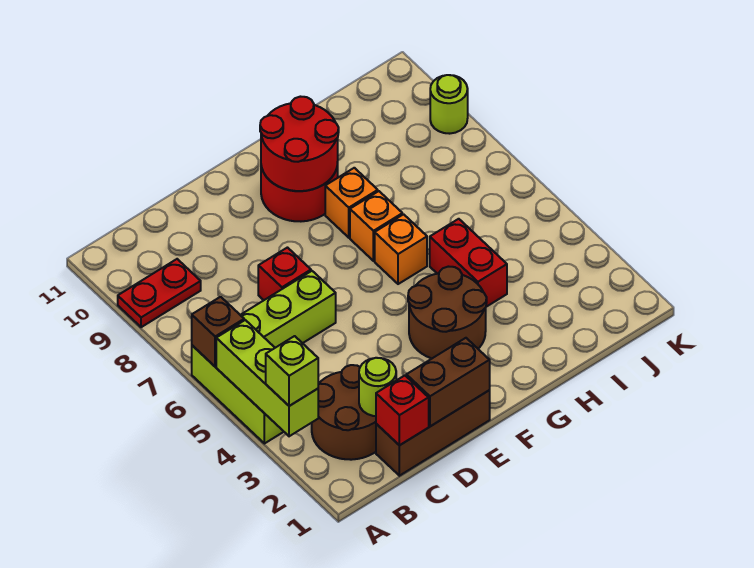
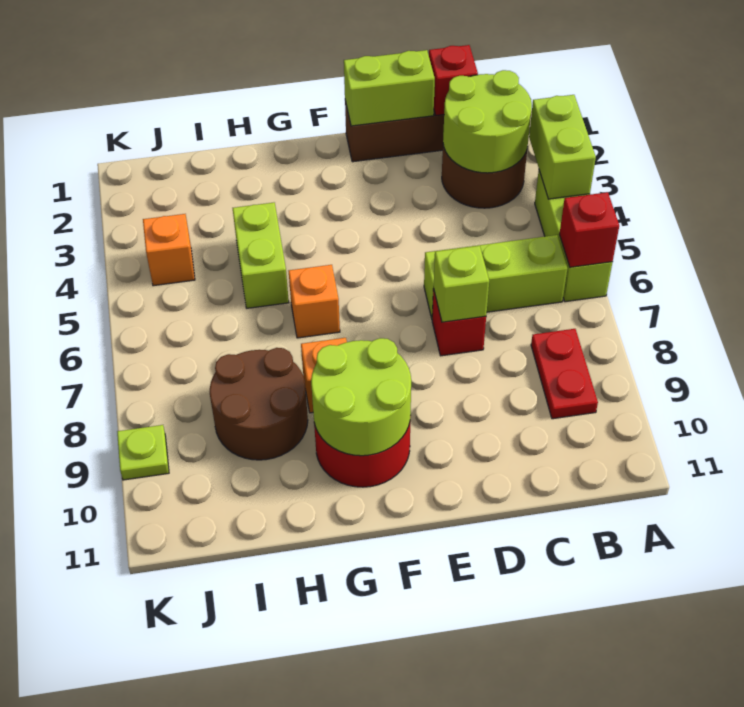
lime brick A3:A5 level 2 -> lime brick A3:A4 level 2
lime brick A3 level 3 -> lime brick D7 level 2
brown brick A6 level 2 -> red brick A6 level 2
red plate A9:B9 level 1 -> red plate B8:B9 level 1
lime round brick C2 level 2 -> lime round brick B2:C3 level 2
brown brick D1:E1 level 2 -> lime brick D1:E1 level 2
brown round brick F3:G4 level 1 -> brown round brick H8:I9 level 1
red round brick F9:G10 level 2 -> lime round brick F9:G10 level 2
orange brick G7 level 1 -> orange brick J4 level 1
red brick H4:H5 level 1 -> lime brick H4:H5 level 1
lime round brick K9 level 1 -> lime plate K9 level 1

